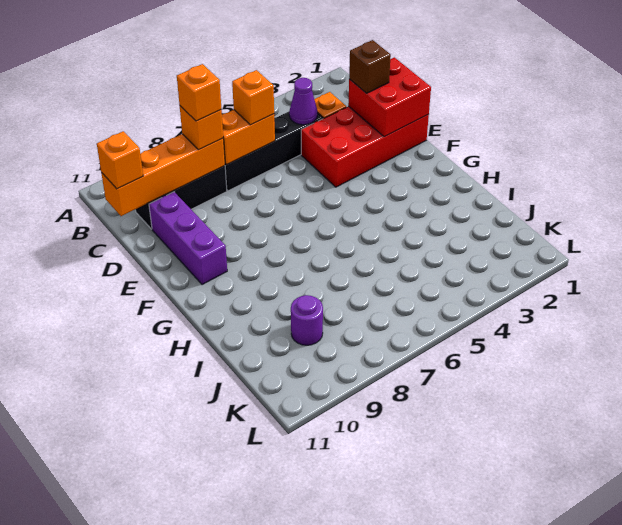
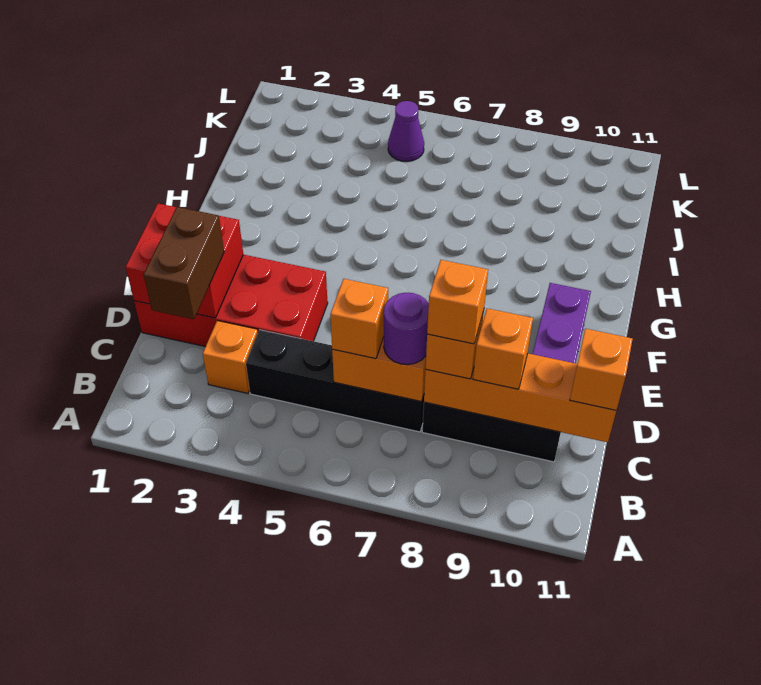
purple cone C4 level 2 -> purple cone K5 level 1
none -> orange brick C9 level 3
brown brick D2 level 3 -> brown brick C2:D2 level 3
purple round brick J9 level 1 -> purple round brick C7 level 3

